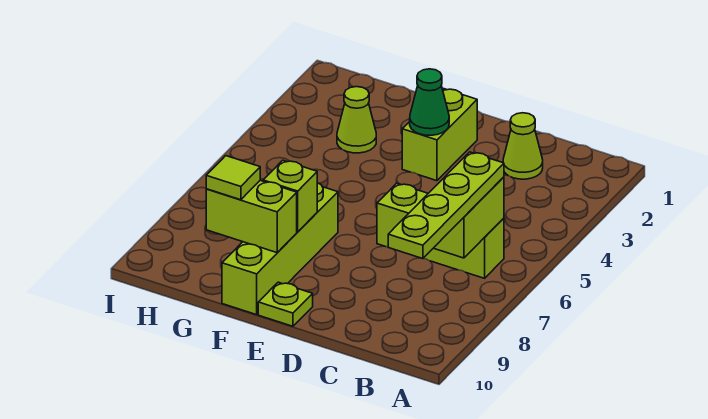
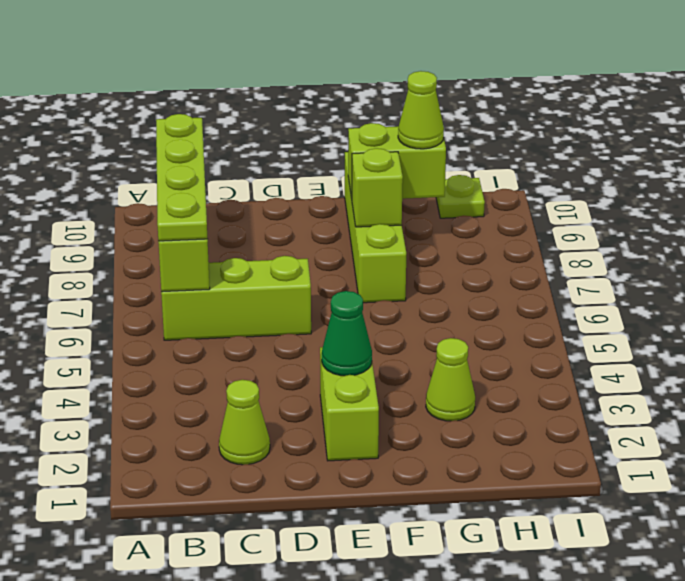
lime plate E10 level 1 -> lime plate H10 level 1
lime tile G9 level 3 -> lime cone G9 level 3

